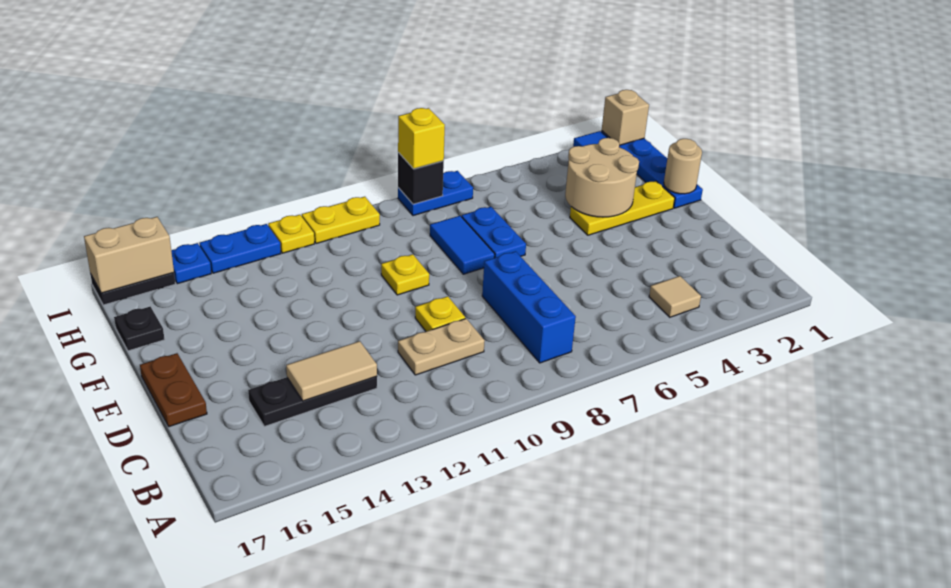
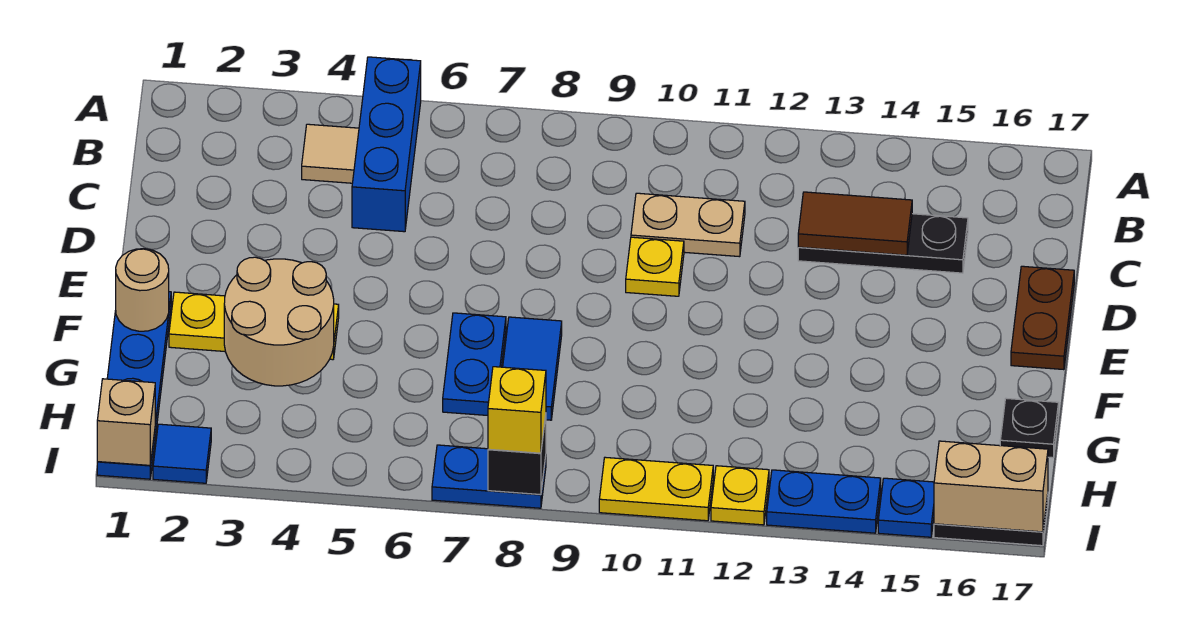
blue brick B8:D8 level 1 -> blue brick A5:C5 level 1
tan tile C13:C14 level 2 -> brown tile C13:C14 level 2
yellow plate F10 level 1 -> none

